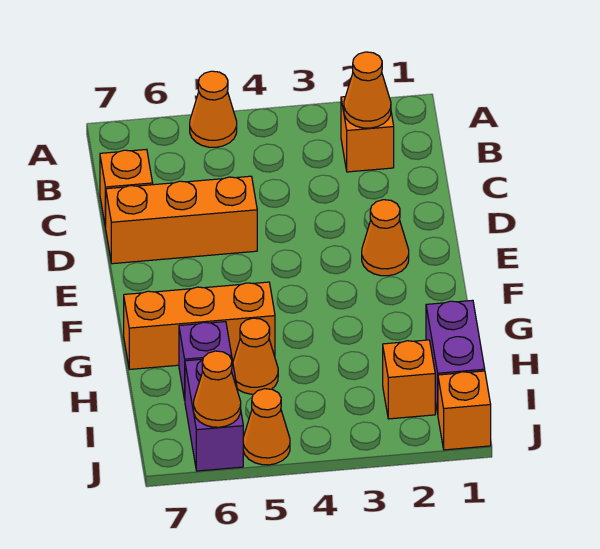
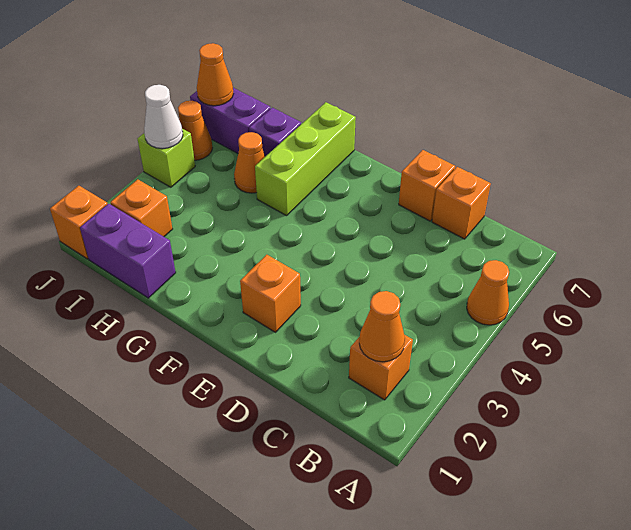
orange brick D5:D7 level 1 -> orange brick D7 level 1
orange cone E2 level 1 -> orange brick E2 level 1
orange brick G5:G7 level 1 -> lime brick G5:G7 level 1
none -> lime brick J4 level 1
none -> white cone J4 level 2

